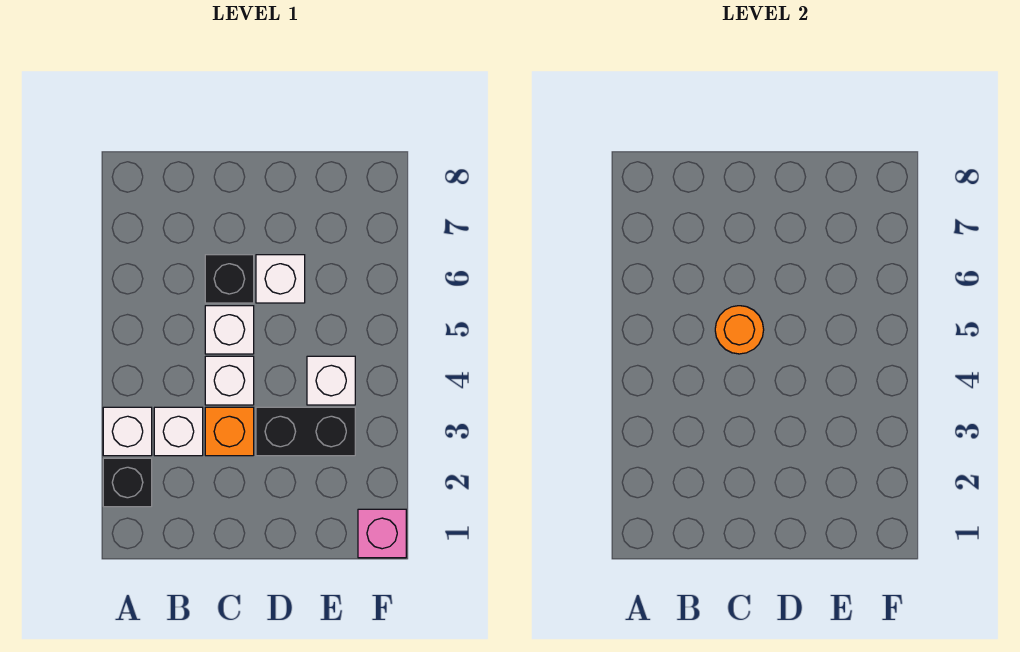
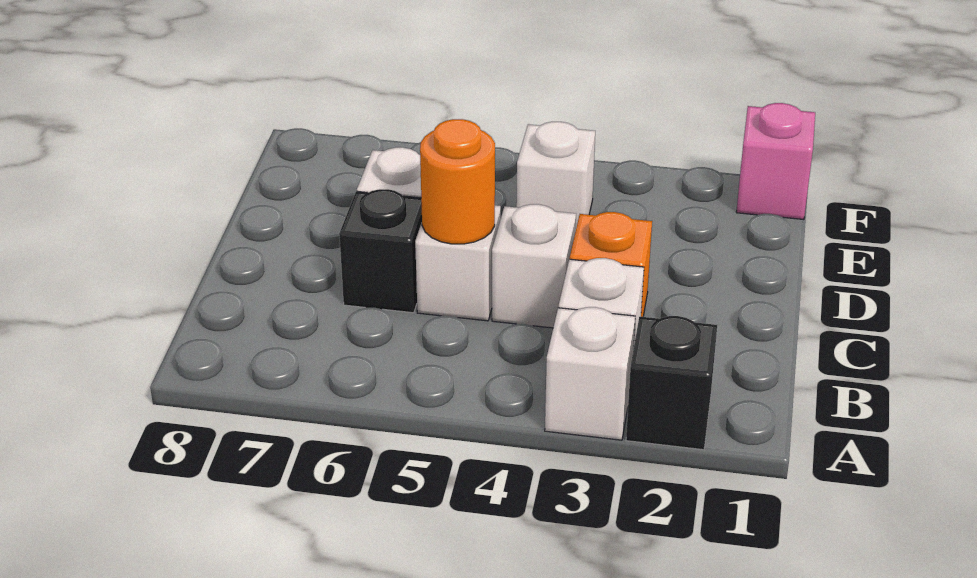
black brick D3:E3 level 1 -> none

